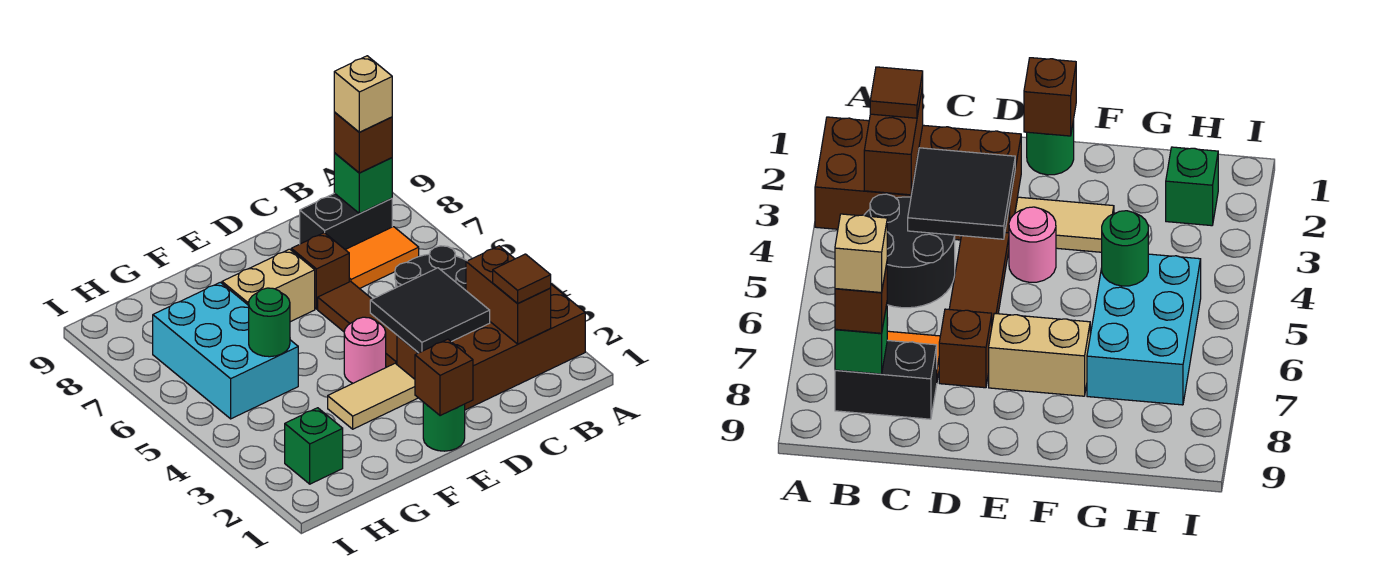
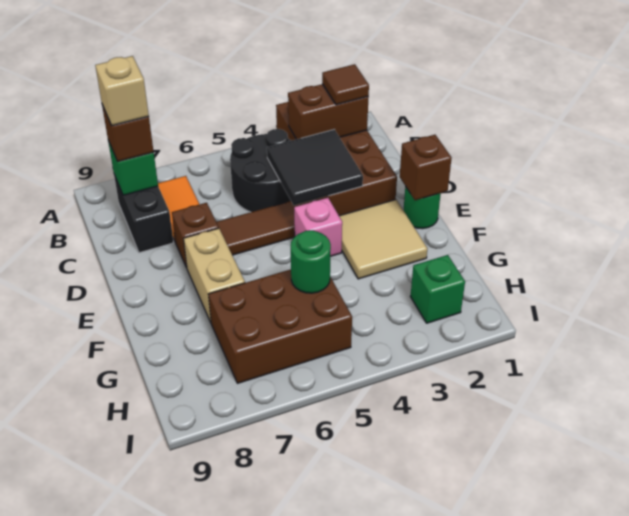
tan tile E3:F3 level 1 -> tan tile E2:F3 level 1
pink round brick E4 level 1 -> pink brick E4 level 1
cyan brick G5:H7 level 1 -> brown brick G5:H7 level 1

